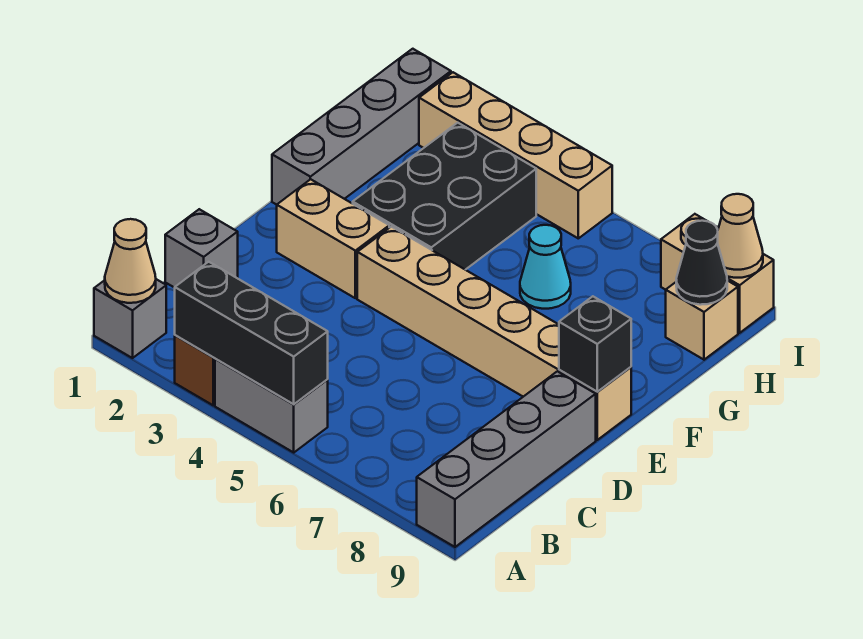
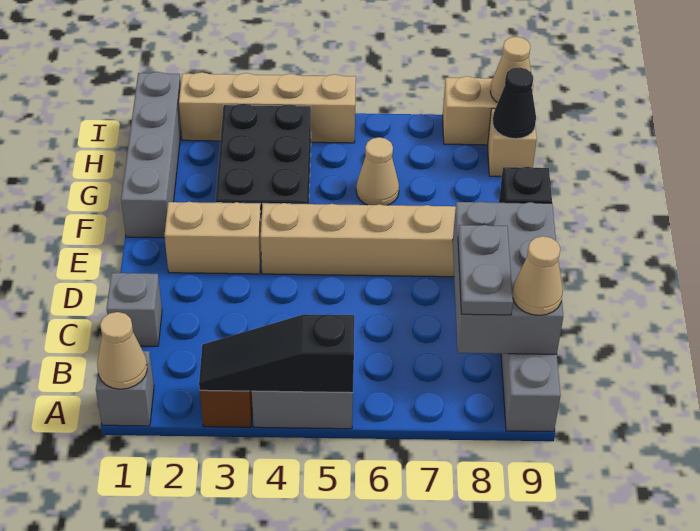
black brick A3:A5 level 2 -> black slope A3:A5 level 2 top 5
none -> grey brick B8:D9 level 2
none -> grey plate B8:C8 level 3
none -> tan cone B9 level 3
cyan cone G6 level 1 -> tan cone G6 level 1

